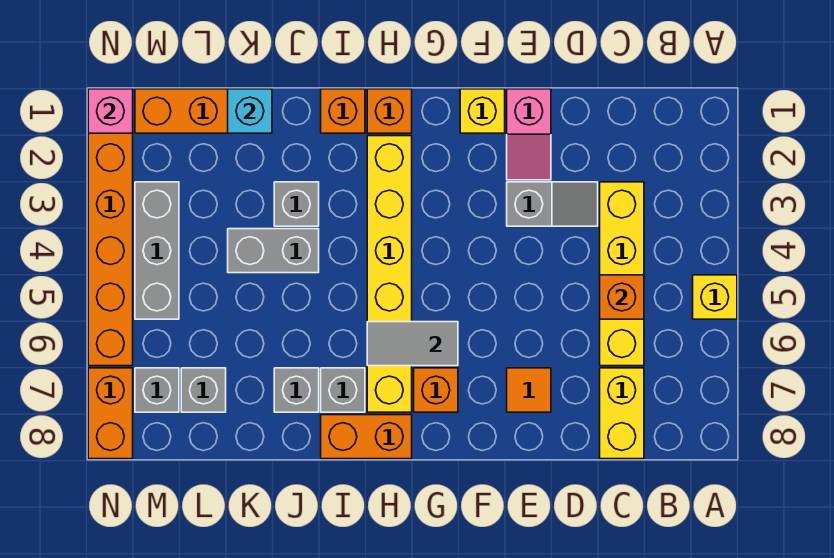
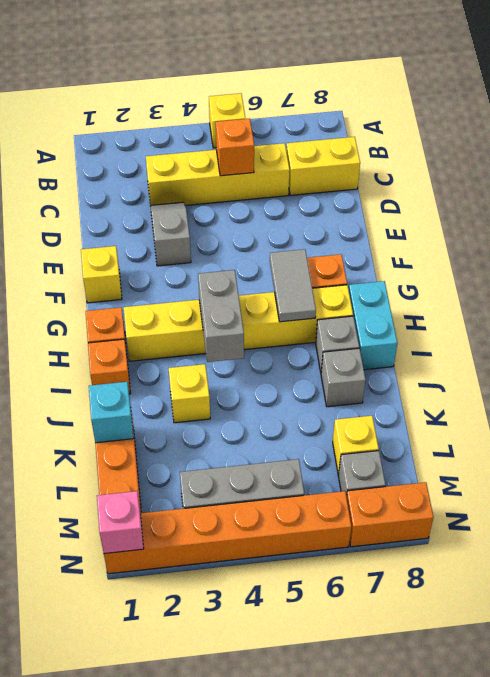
pink slope E1:E2 level 1 top 1 -> none
orange tile E7 level 1 -> none
orange brick H8:I8 level 1 -> cyan brick H8:I8 level 1
grey brick J3 level 1 -> yellow brick J3 level 1
grey brick J4:K4 level 1 -> grey brick H4:I4 level 2
grey brick L7 level 1 -> yellow brick L7 level 1

